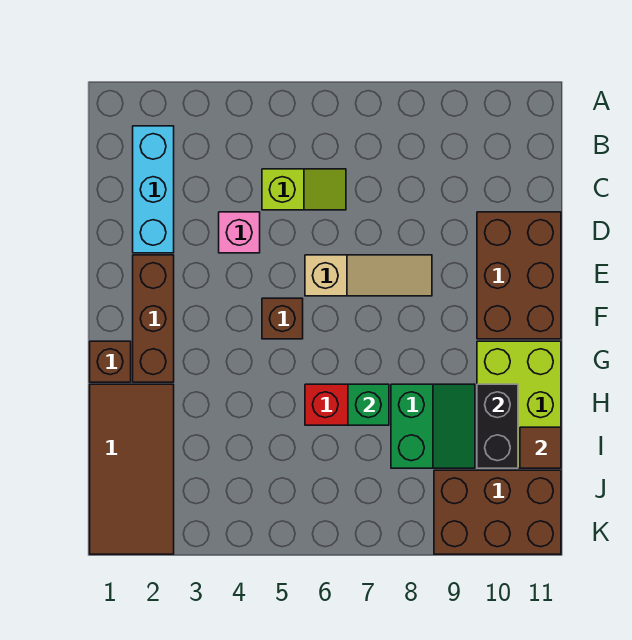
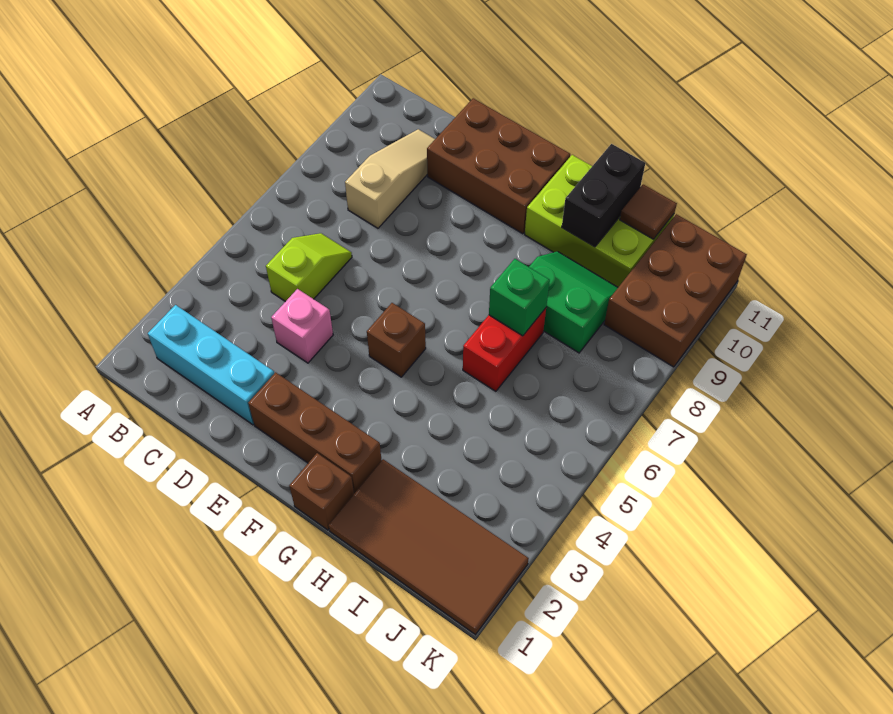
tan slope E6:E8 level 1 top 6 -> tan slope C8:C10 level 1 top 8
black brick H10:I10 level 2 -> black brick H10:H11 level 2

